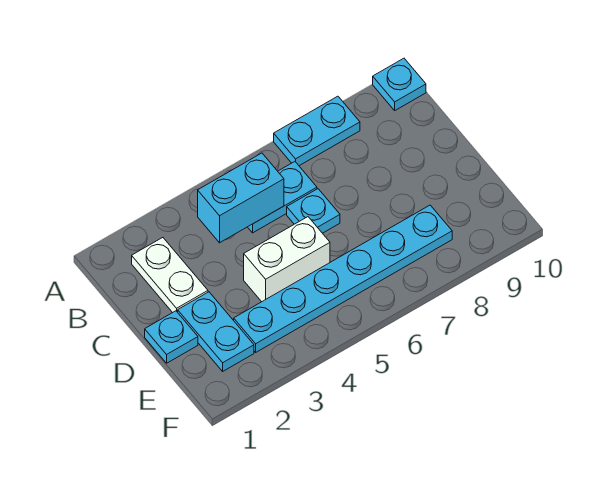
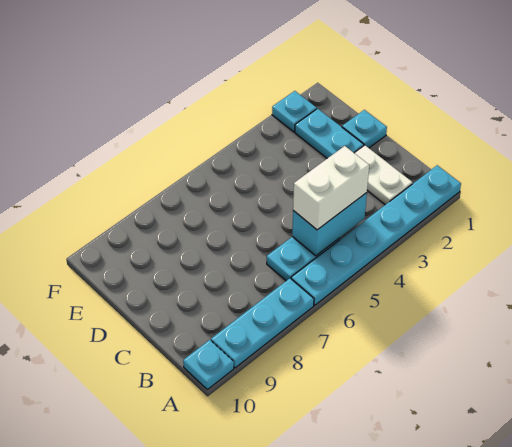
cyan plate A7:A8 level 1 -> cyan plate A7:A9 level 1
cyan plate C6 level 1 -> cyan plate F2 level 1
white brick D4:D5 level 1 -> white brick B4:B5 level 3
cyan plate E3:E8 level 1 -> cyan plate A1:A6 level 1

